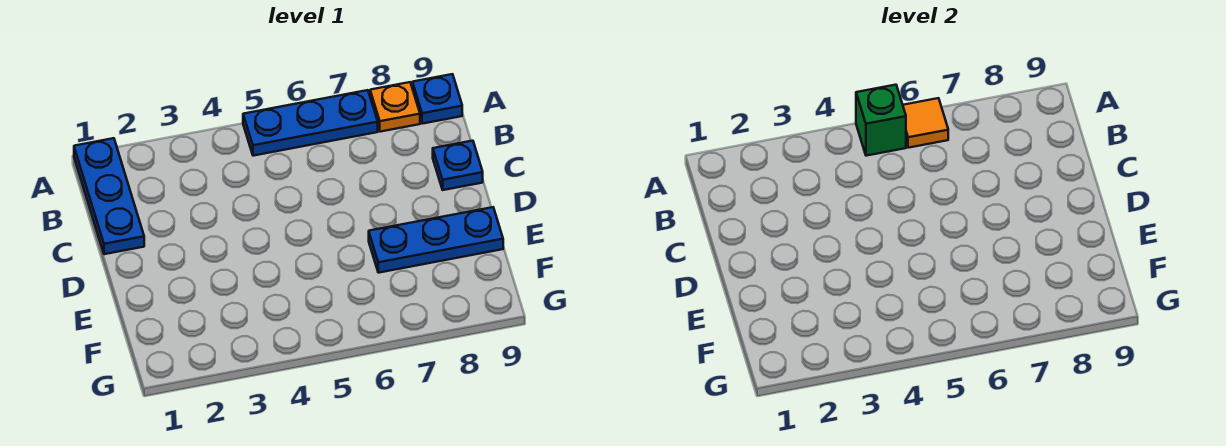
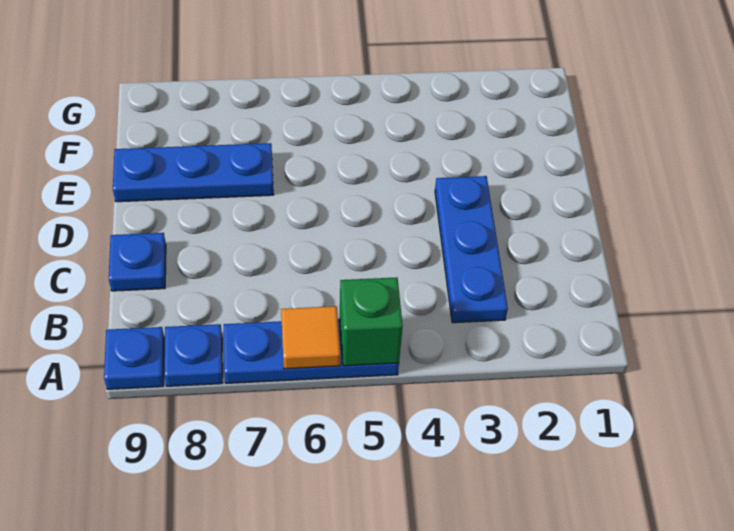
blue plate A1:C1 level 1 -> blue plate B3:D3 level 1
orange plate A8 level 1 -> blue plate A8 level 1

